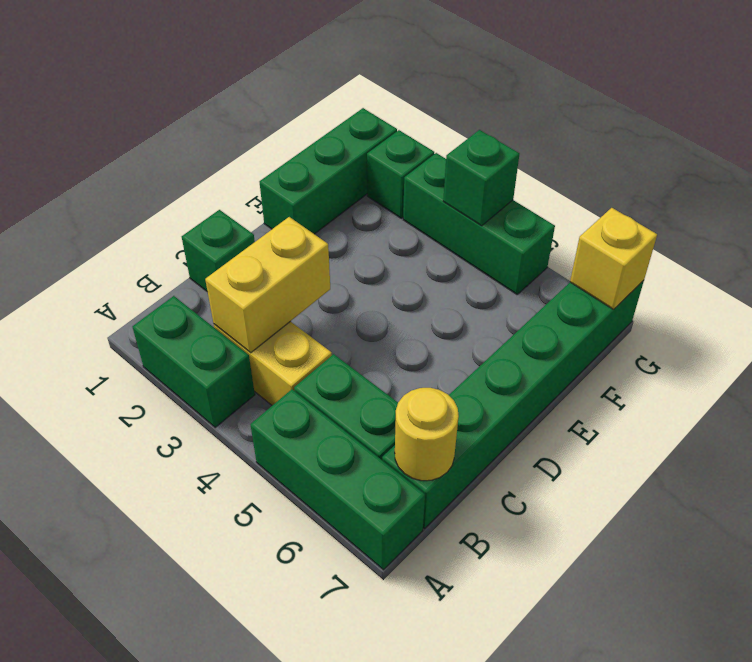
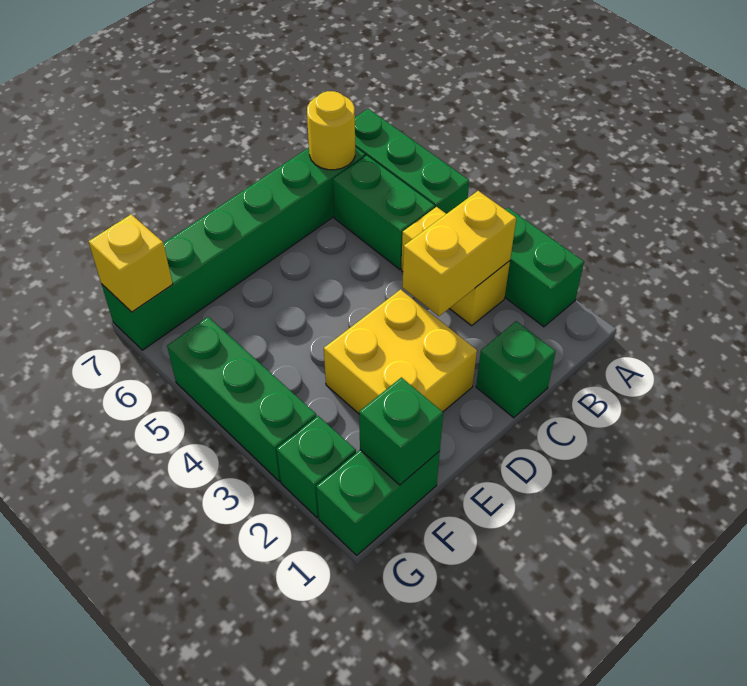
none -> yellow brick D2:E3 level 1
green brick E1:G1 level 1 -> green brick F1:G1 level 1
green brick G4 level 2 -> green brick F1 level 2

